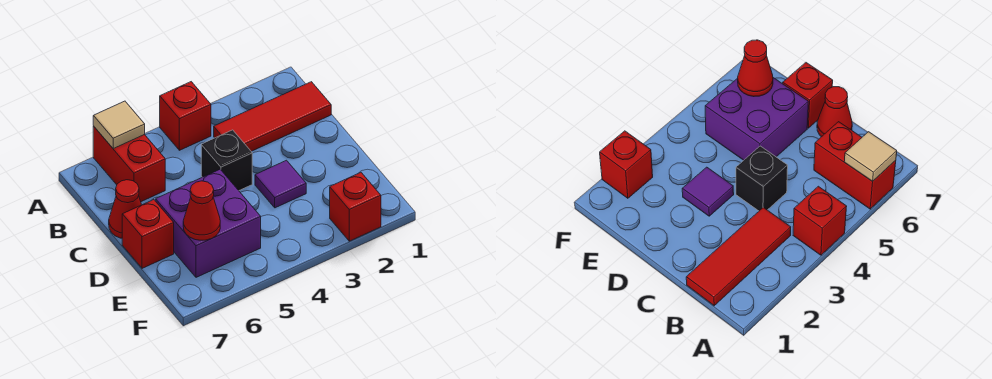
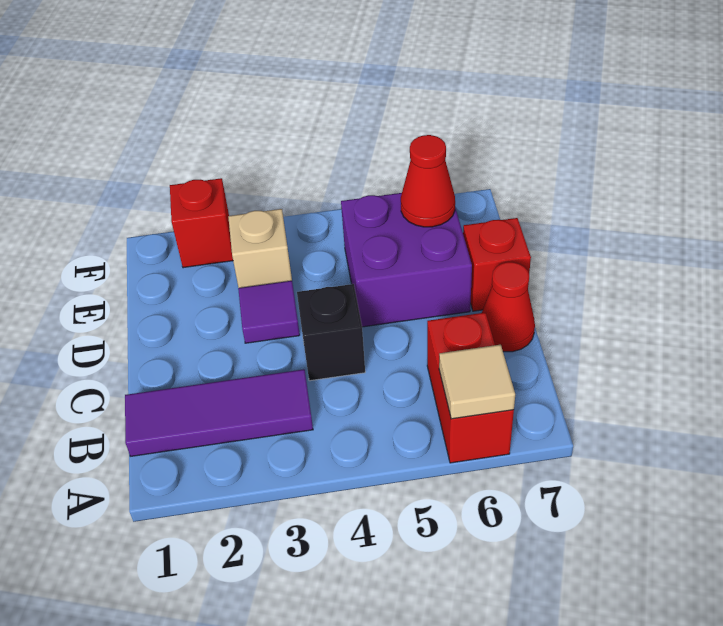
red brick A4 level 1 -> none
red tile B1:B3 level 1 -> purple tile B1:B3 level 1
none -> tan brick E3 level 1

